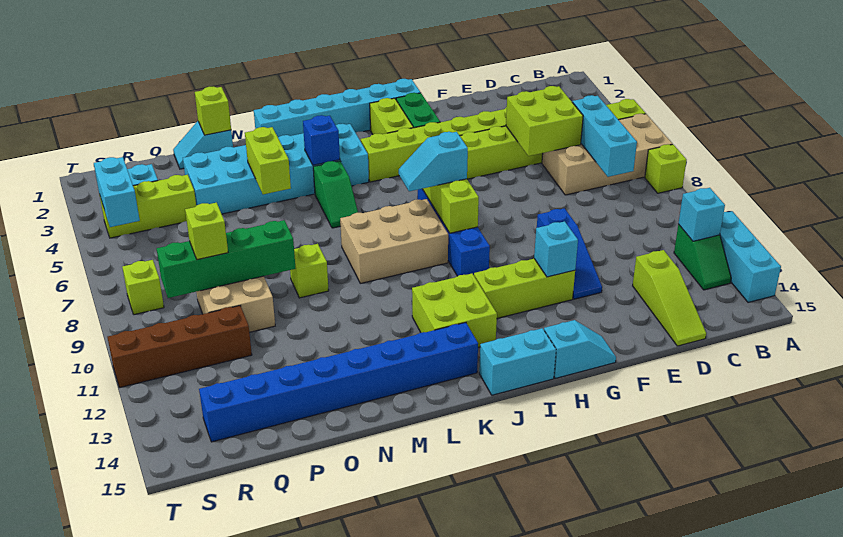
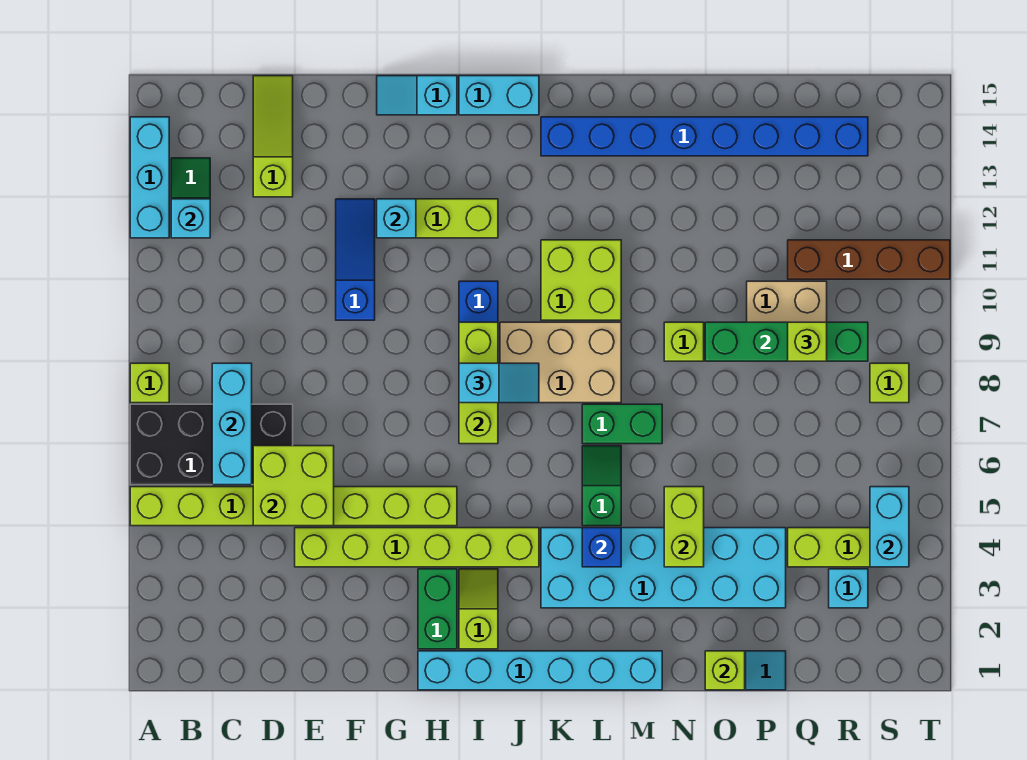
tan brick A6:D7 level 1 -> black brick A6:D7 level 1
lime brick I2:I3 level 1 -> lime slope I2:I3 level 1 top 2
lime brick J12:K13 level 1 -> lime brick K10:L11 level 1
none -> green brick L7:M7 level 1

